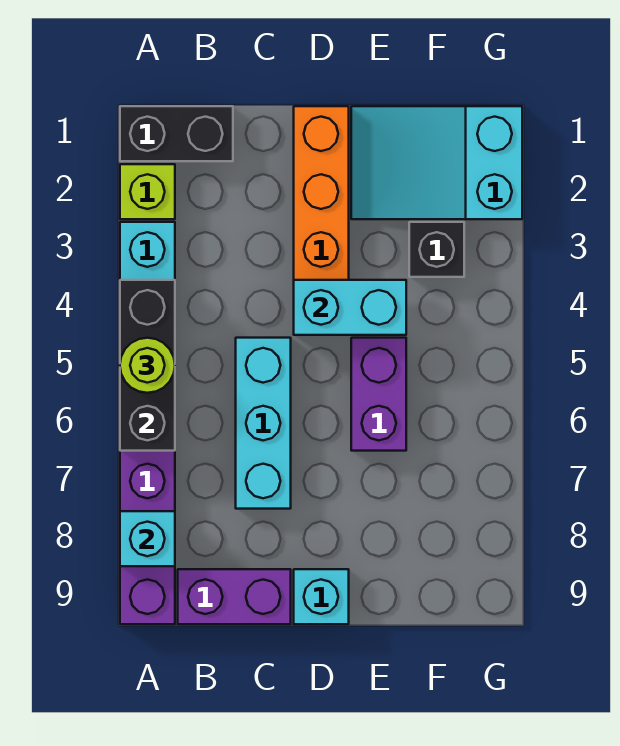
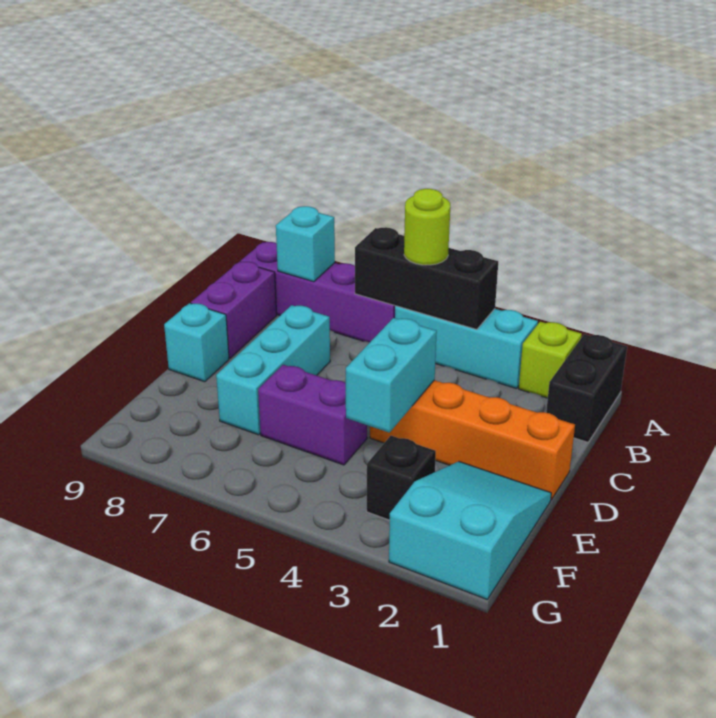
cyan brick C5:C7 level 1 -> cyan brick C7:E7 level 1

